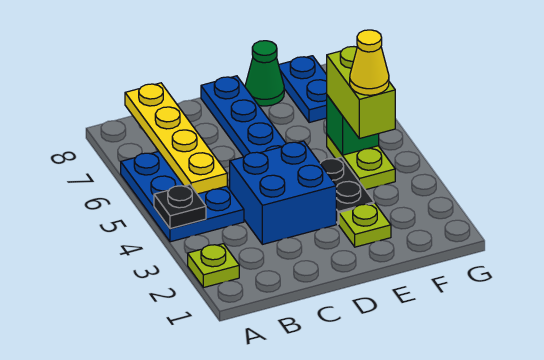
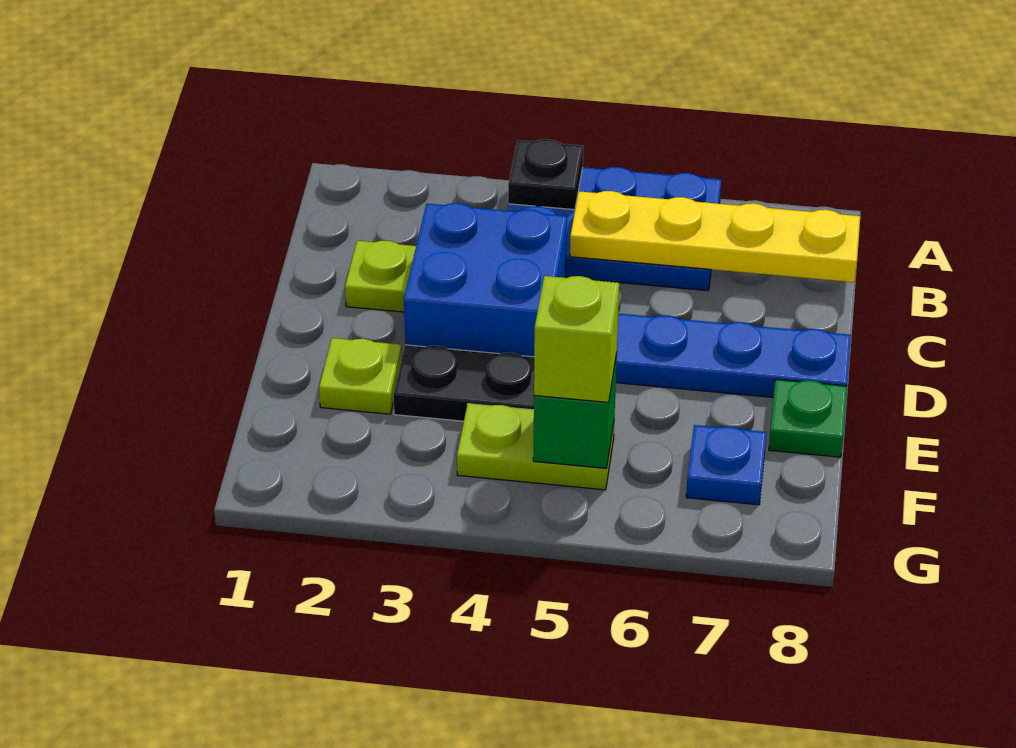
lime plate A2 level 1 -> lime plate C2 level 1
green cone E8 level 1 -> green plate E8 level 1
lime brick F4:F5 level 3 -> lime brick F5 level 3
yellow cone F4 level 4 -> none
blue plate F7:F8 level 1 -> blue plate F7 level 1

